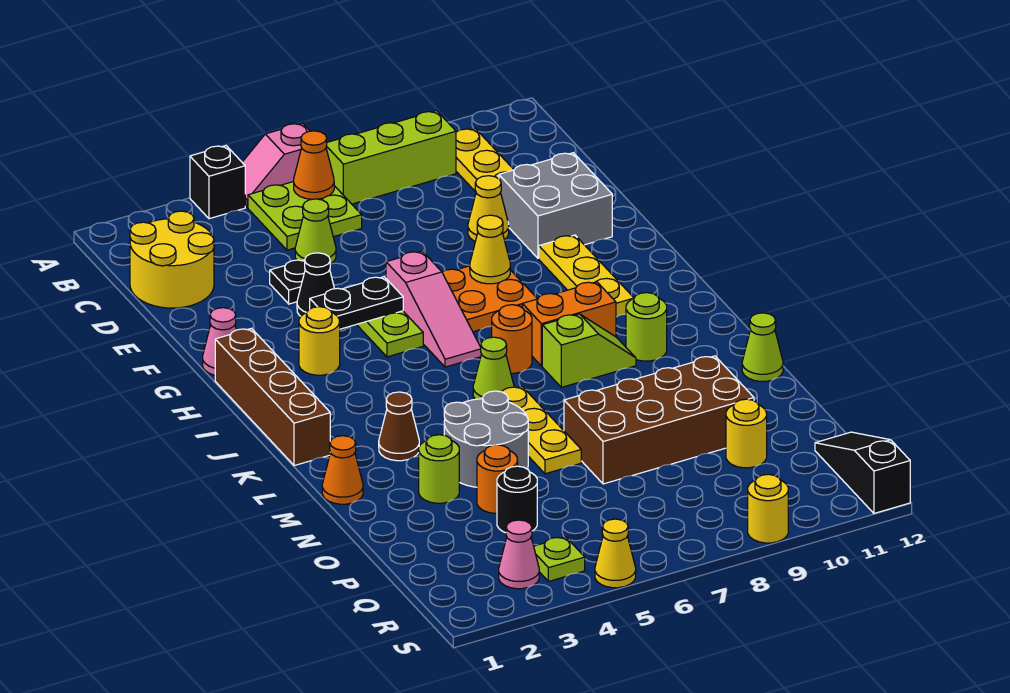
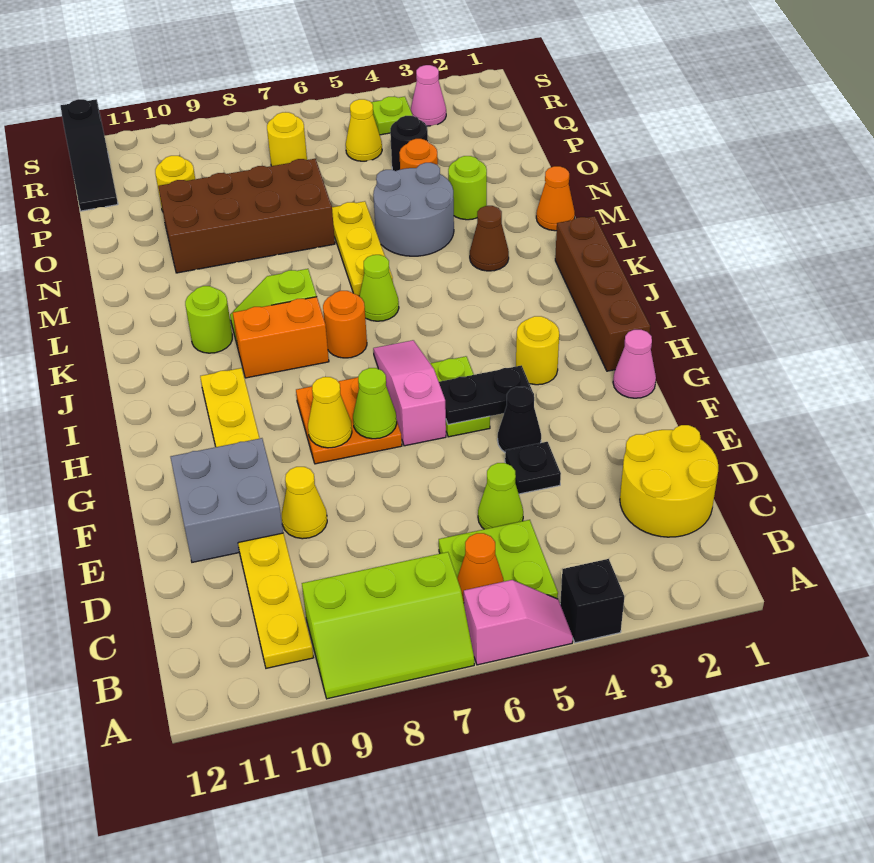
lime cone M12 level 1 -> lime cone G7 level 2
yellow cone S5 level 1 -> yellow cone Q5 level 1
yellow round brick S9 level 1 -> yellow round brick Q7 level 1

